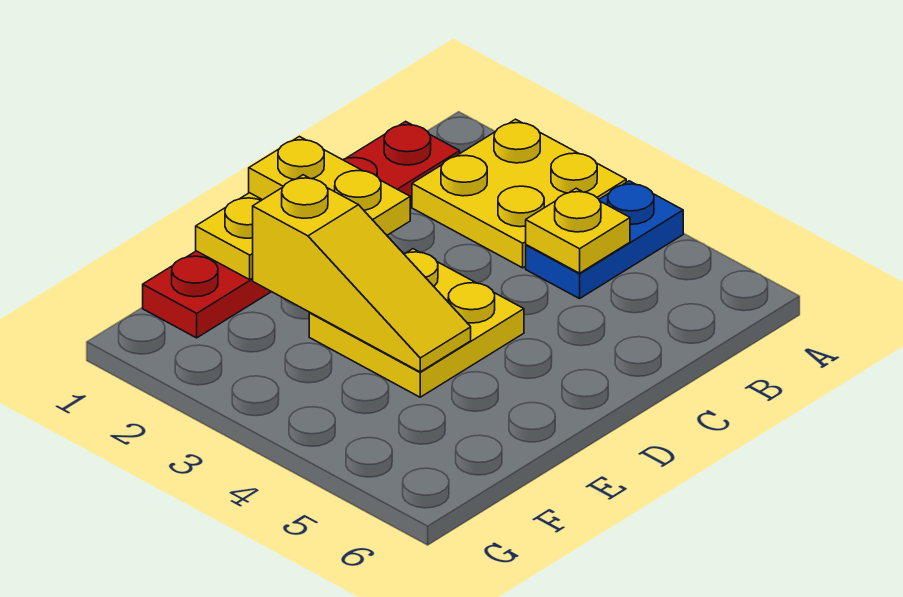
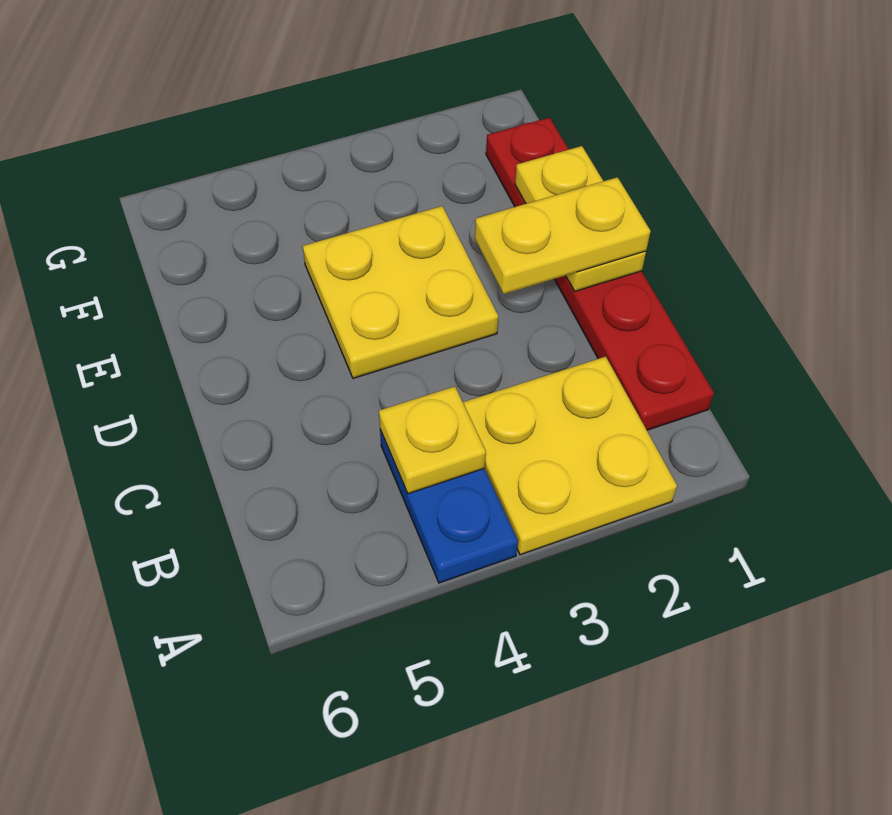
yellow slope E2:E4 level 2 top 2 -> none

